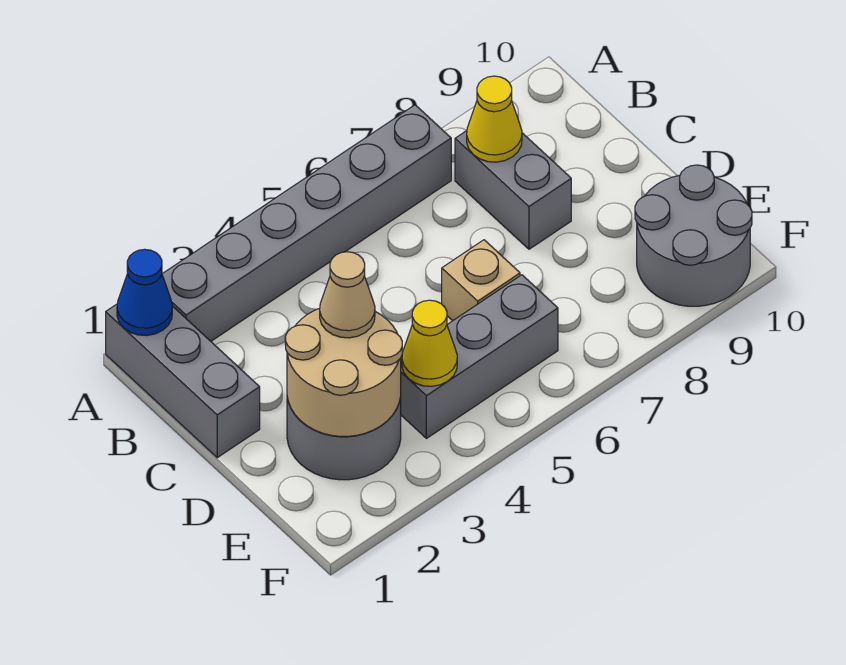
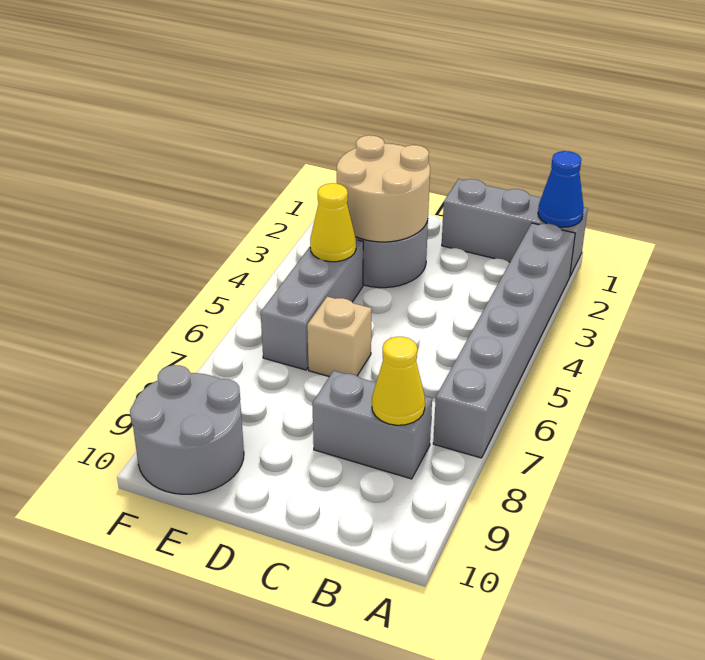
tan cone D3 level 3 -> none

